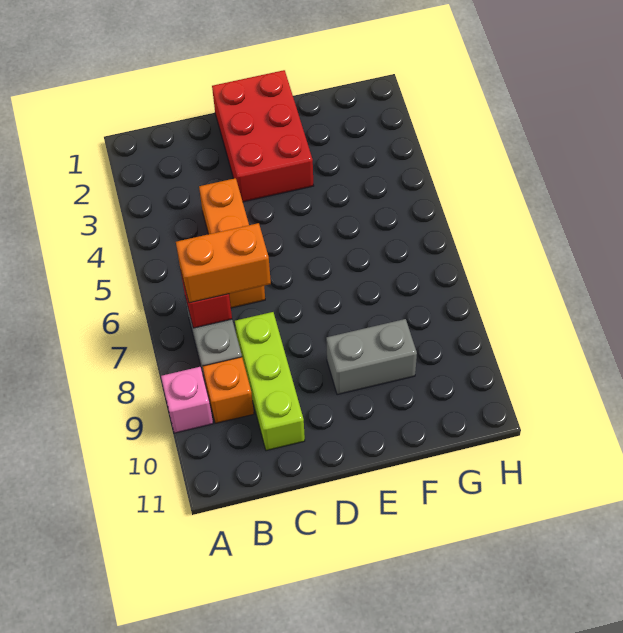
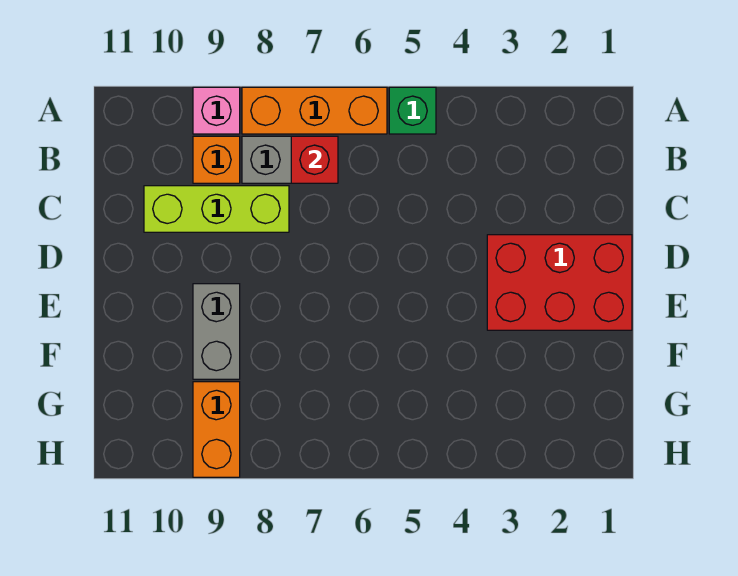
none -> green brick A5 level 1
orange brick B7:C7 level 3 -> orange brick G9:H9 level 1
orange brick C4:C6 level 1 -> orange brick A6:A8 level 1

